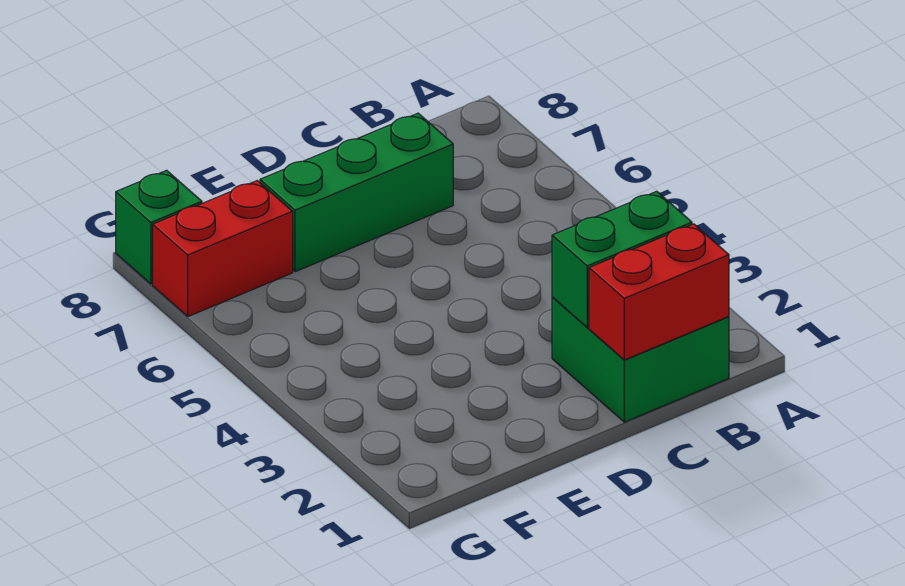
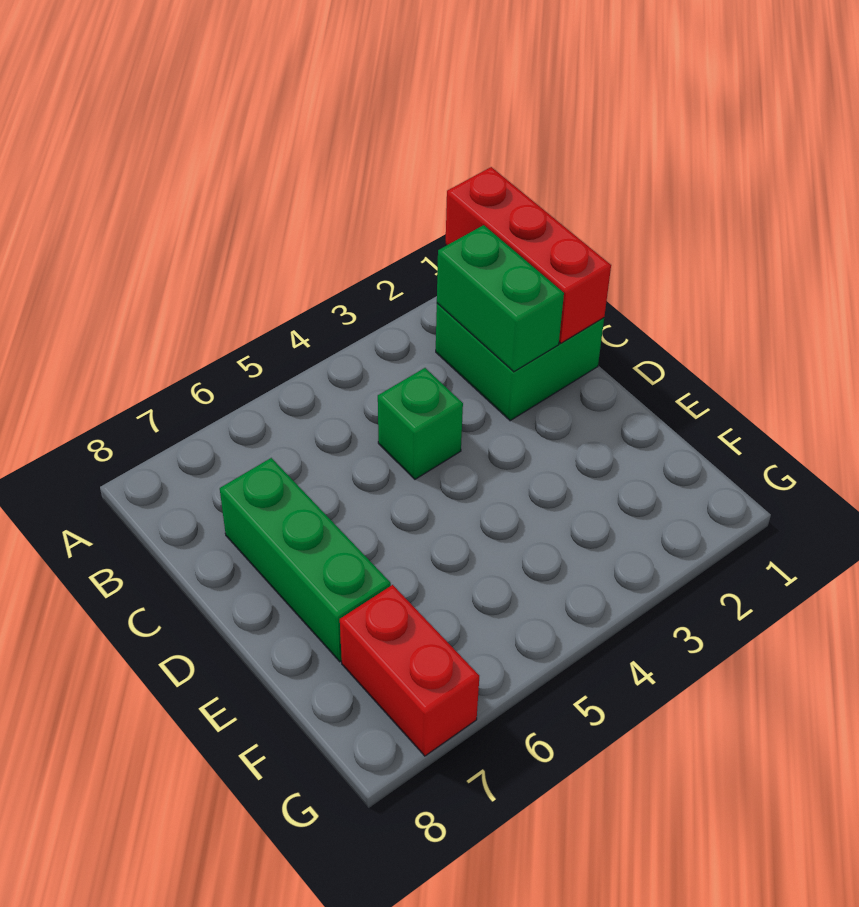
red brick B1:C1 level 2 -> red brick A1:C1 level 2
green brick G8 level 1 -> green brick C4 level 1

